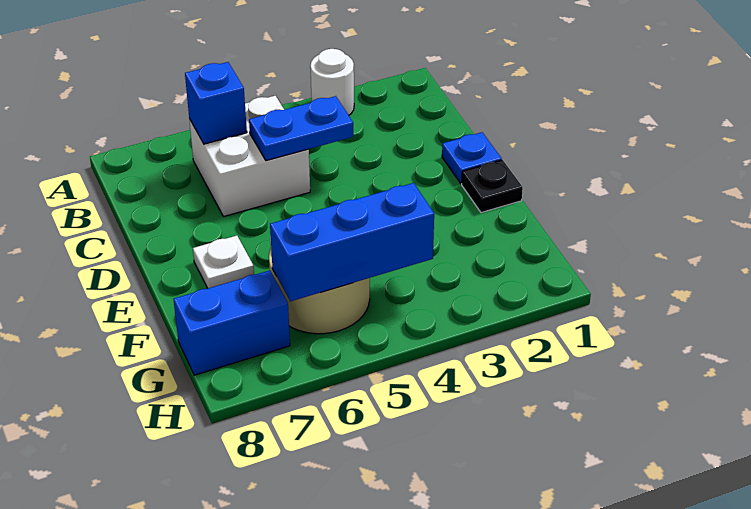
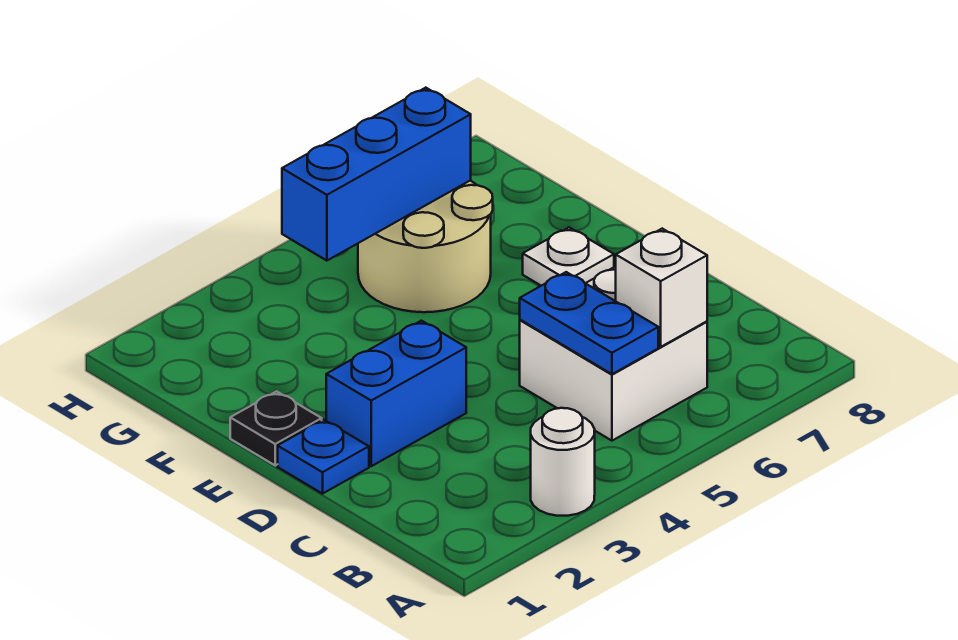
blue brick B6 level 2 -> white brick B6 level 2
blue plate C4:C5 level 2 -> blue plate B5:C5 level 2
blue brick G7:G8 level 1 -> blue brick D2:D3 level 1

